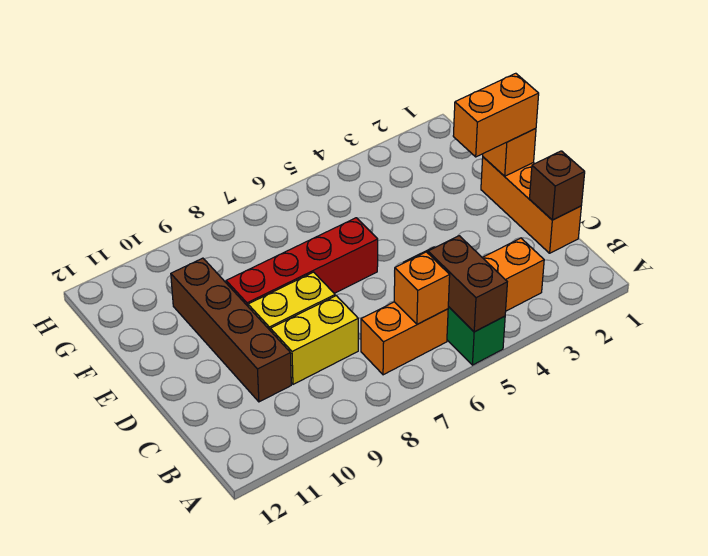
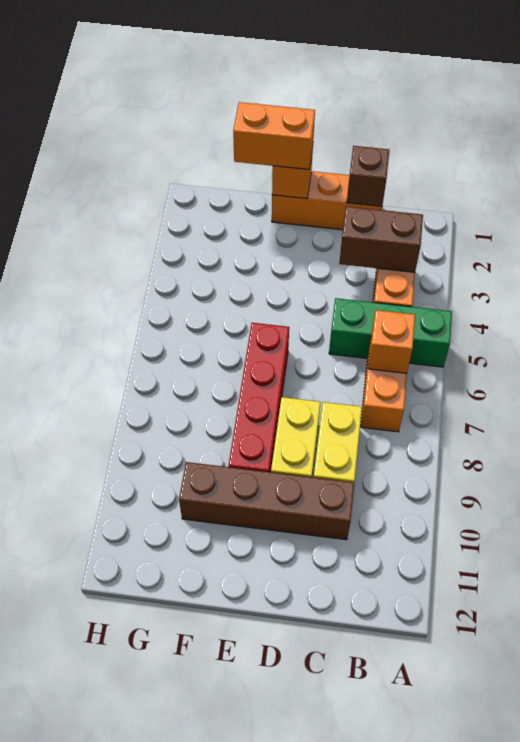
brown brick A5:B5 level 2 -> brown brick B3:C3 level 2
orange brick E1:E2 level 3 -> orange brick E1:F1 level 3

